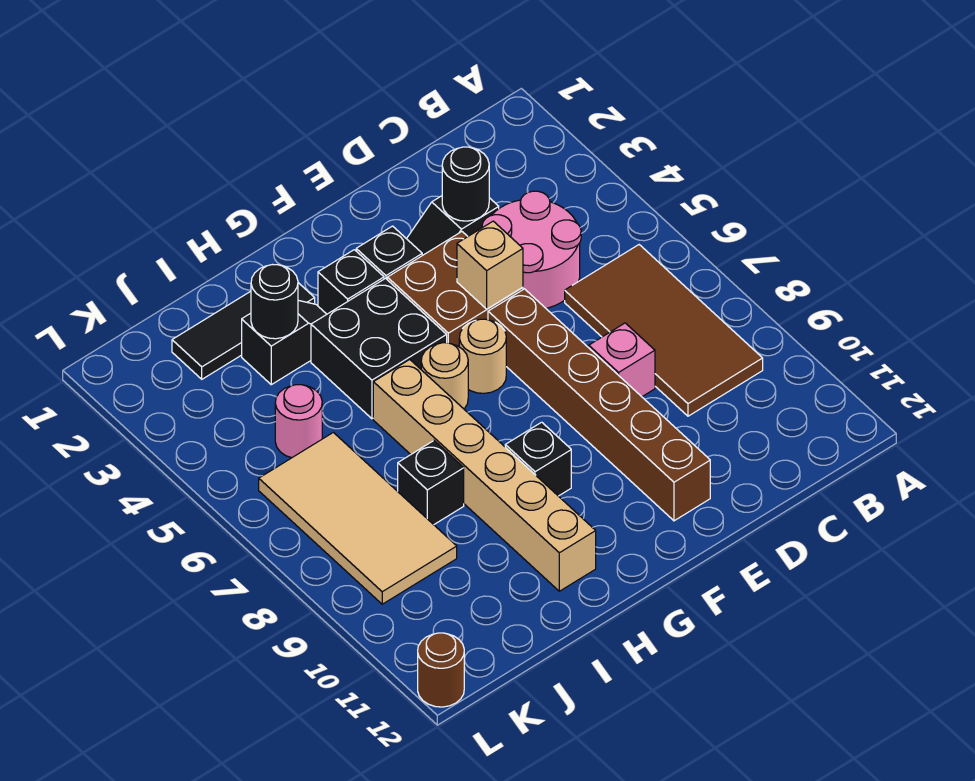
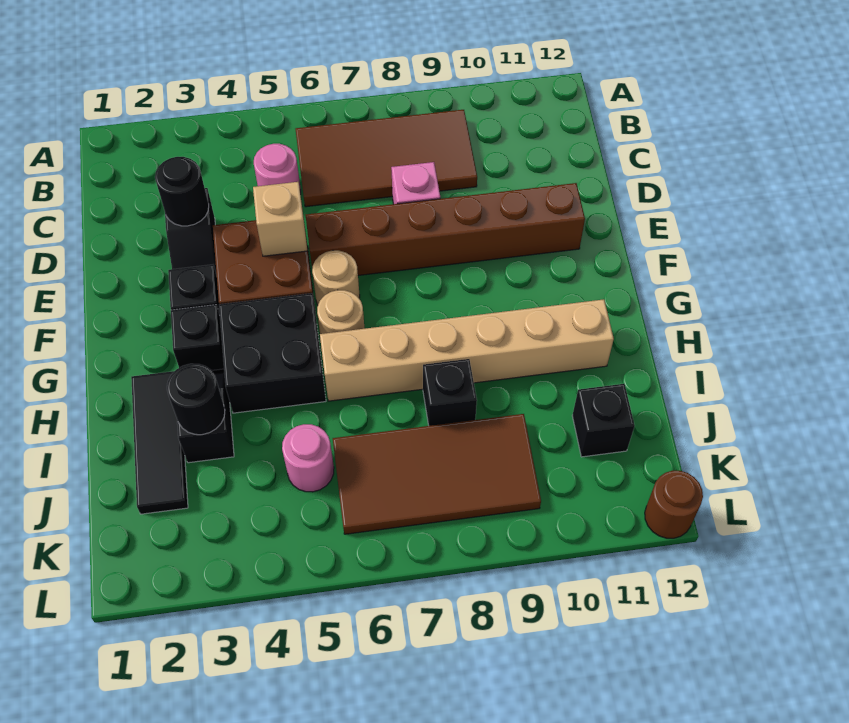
pink round brick C4:D5 level 1 -> pink round brick C5 level 1
black brick G9 level 1 -> black brick J11 level 1
tan tile J6:K9 level 1 -> brown tile J6:K9 level 1

